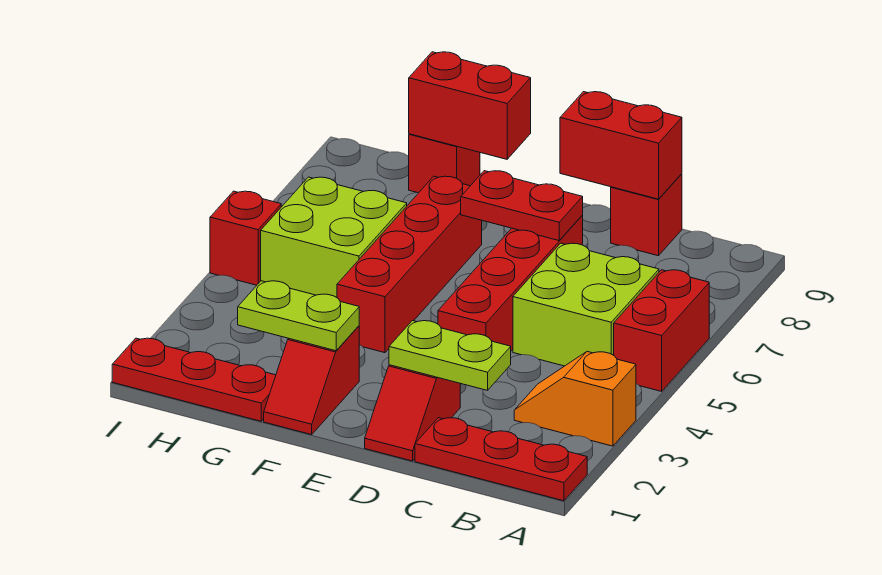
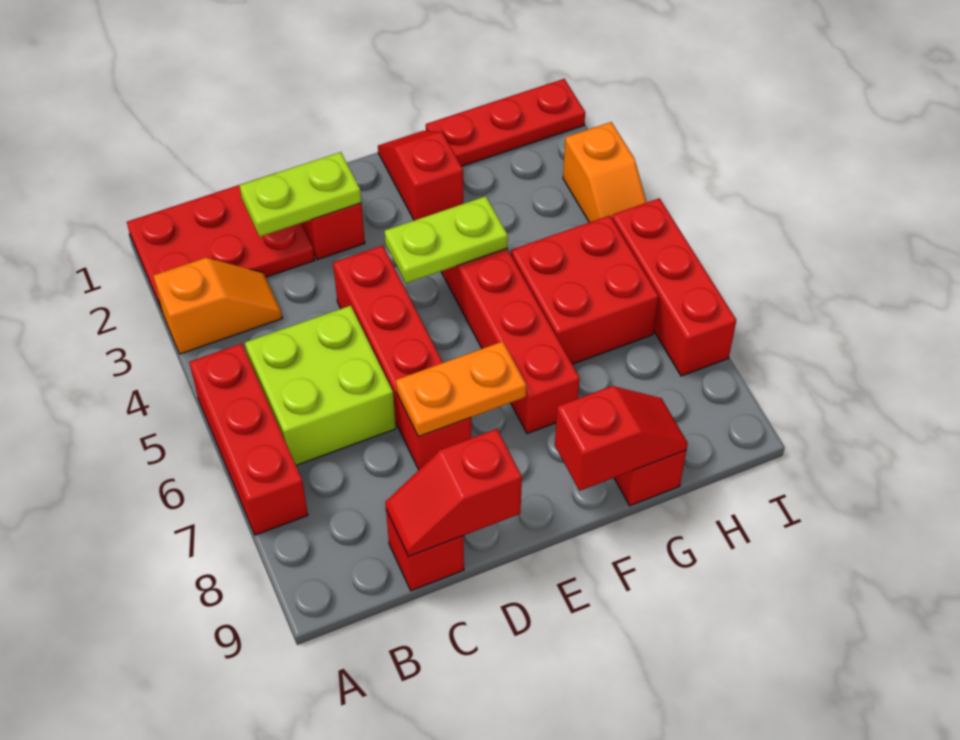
red plate A1:C1 level 1 -> red plate A1:C2 level 1
red brick A5:A6 level 1 -> red brick A5:A7 level 1
red brick C9:D9 level 2 -> red slope C9:D9 level 2 top D
red plate D7:E7 level 2 -> orange plate D7:E7 level 2
lime plate F2:G2 level 2 -> lime plate E4:F4 level 2
red brick F9:G9 level 2 -> red slope F9:G9 level 2 top F
lime brick G5:H6 level 1 -> red brick G5:H6 level 1
none -> orange slope I3:I4 level 1 top 3
red brick I5 level 1 -> red brick I5:I7 level 1

